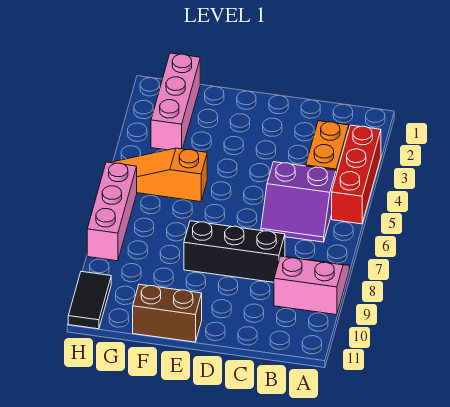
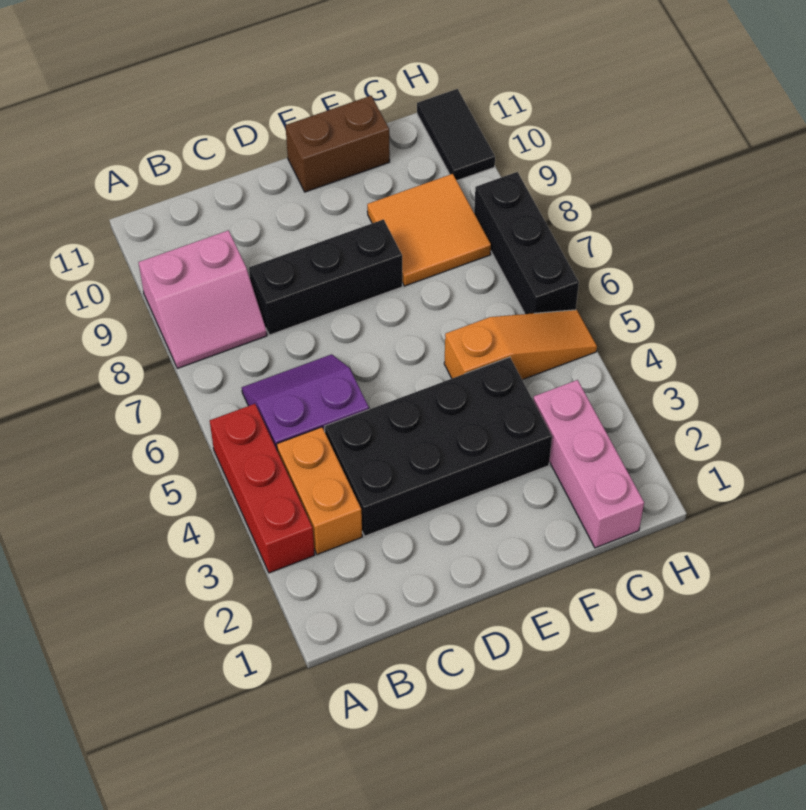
none -> black brick C3:F4 level 1
none -> orange tile F8:G9 level 1
pink brick H6:H8 level 1 -> black brick H6:H8 level 1

